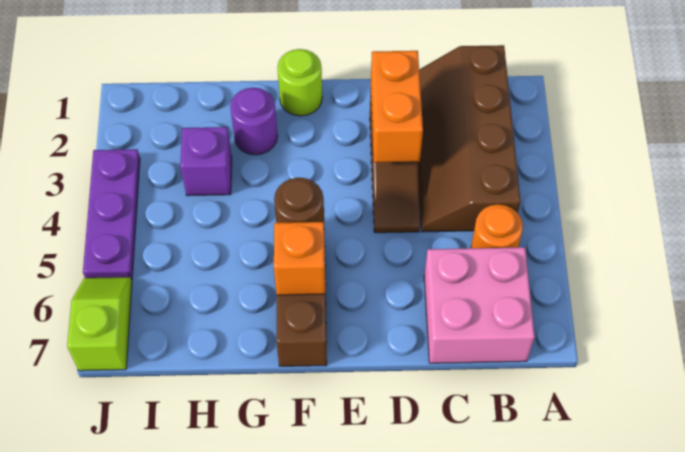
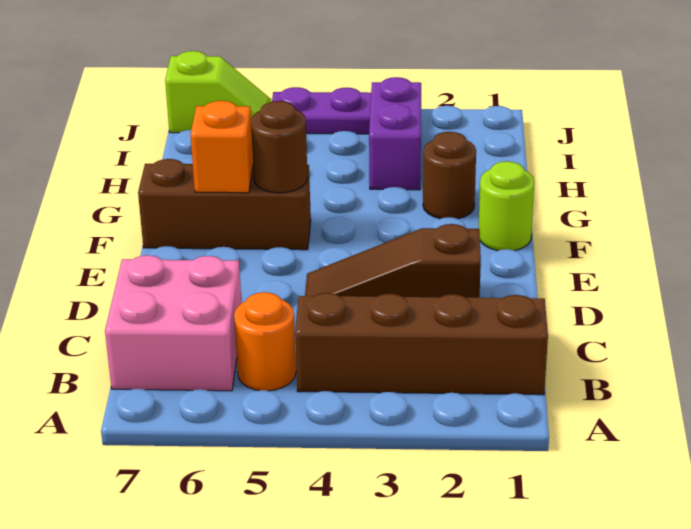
orange brick D2:D3 level 2 -> none
purple round brick G2 level 1 -> brown round brick G2 level 1
purple brick H3 level 1 -> purple brick H3:I3 level 1

